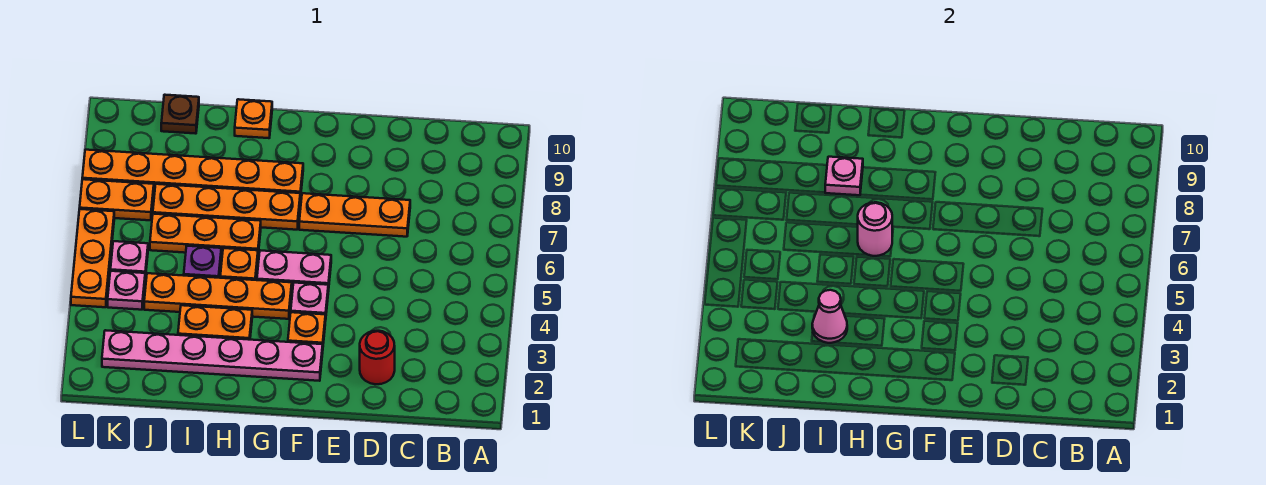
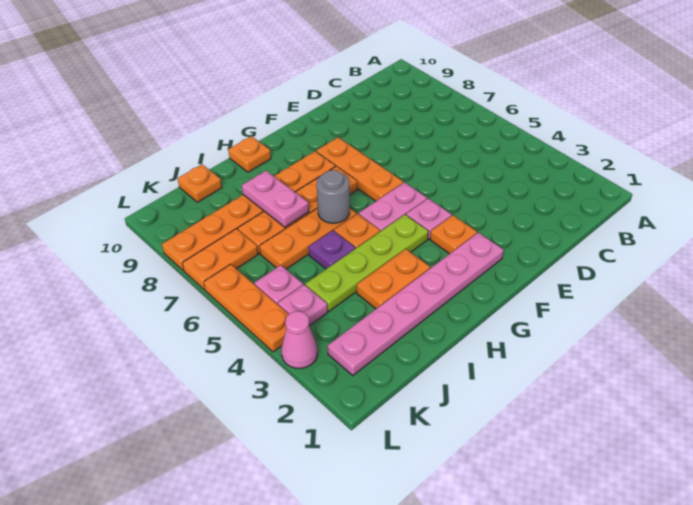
red round brick D2 level 1 -> none
orange plate D7:F7 level 1 -> orange plate F6:F8 level 1
orange plate G4:J4 level 1 -> lime plate G4:J4 level 1
pink round brick H6 level 2 -> grey round brick H6 level 2
pink cone I3 level 2 -> pink cone L3 level 1
pink plate I8 level 2 -> pink plate I7:I8 level 2
brown plate J10 level 1 -> orange plate J10 level 1

